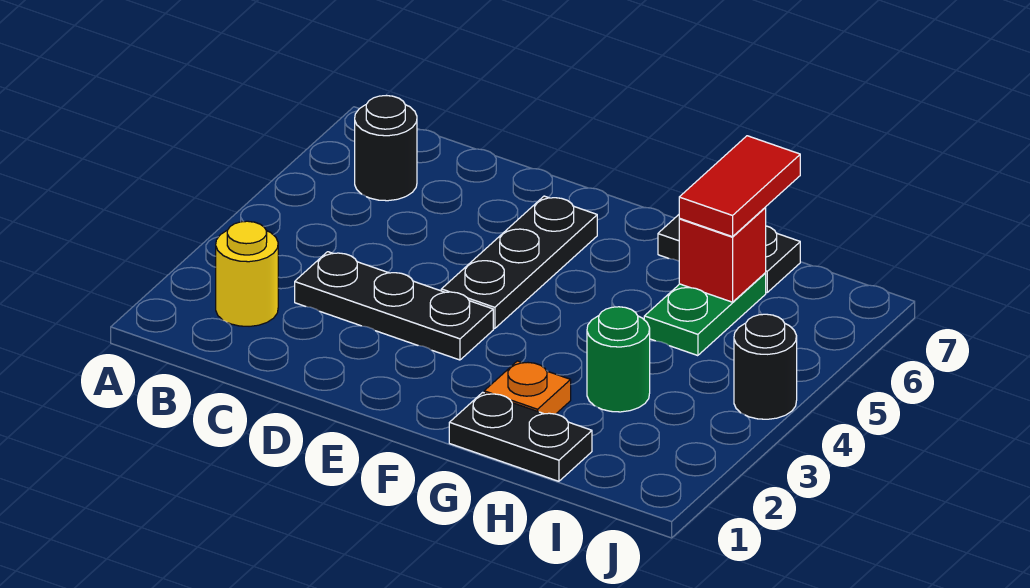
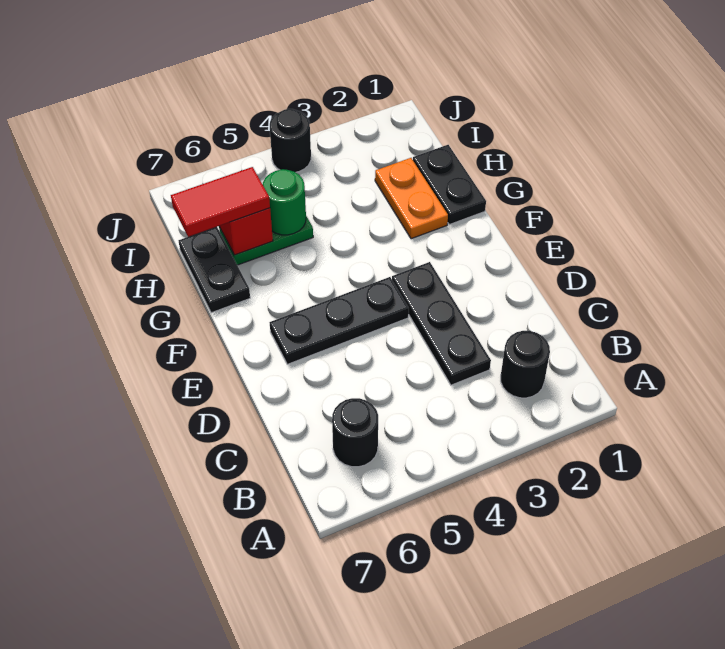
yellow round brick B2 level 1 -> black round brick B2 level 1
orange plate G2 level 1 -> orange plate G2:H2 level 1
green round brick H3 level 1 -> green round brick H5 level 2

